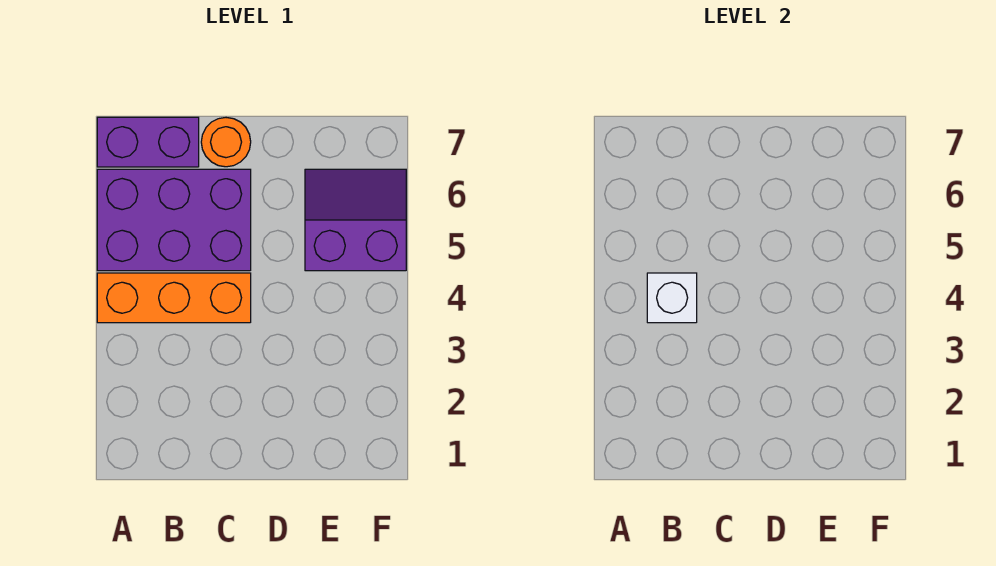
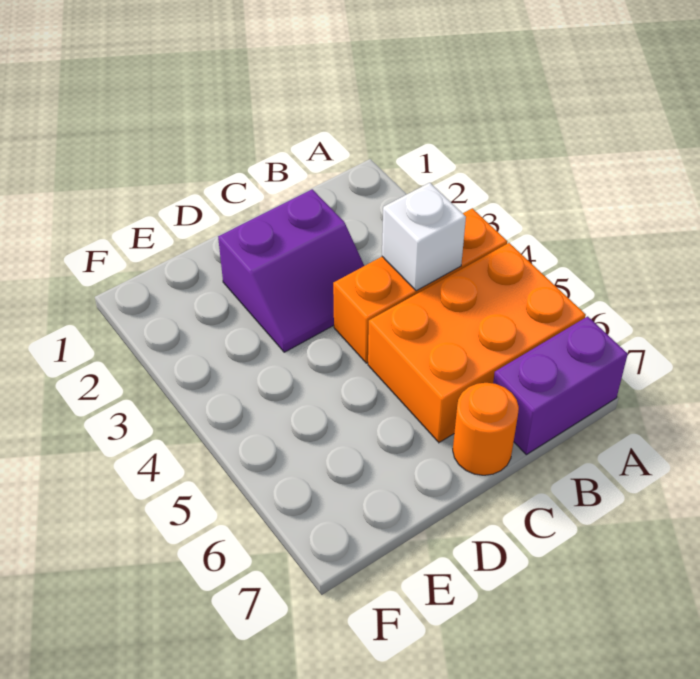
purple brick A5:C6 level 1 -> orange brick A5:C6 level 1
purple slope E5:F6 level 1 top 5 -> purple slope C2:D3 level 1 top 2

